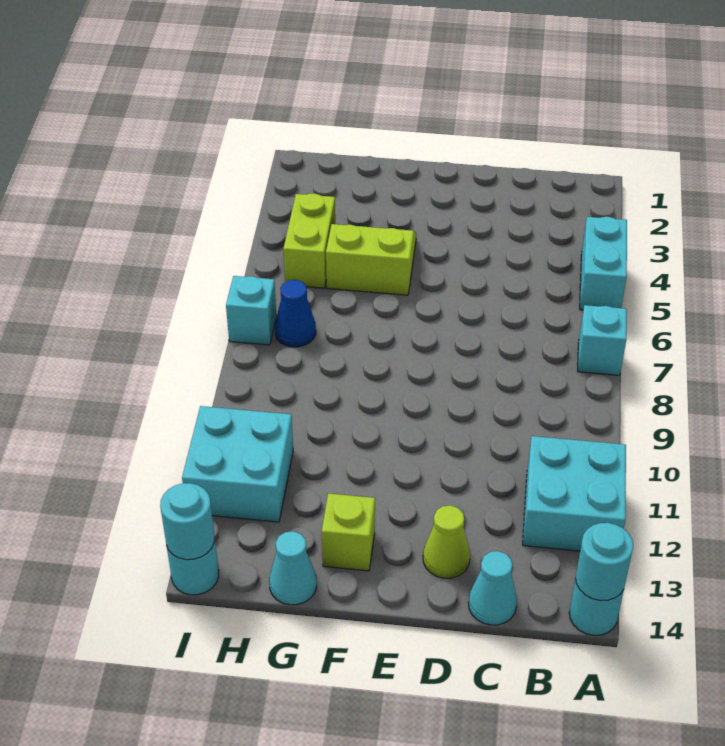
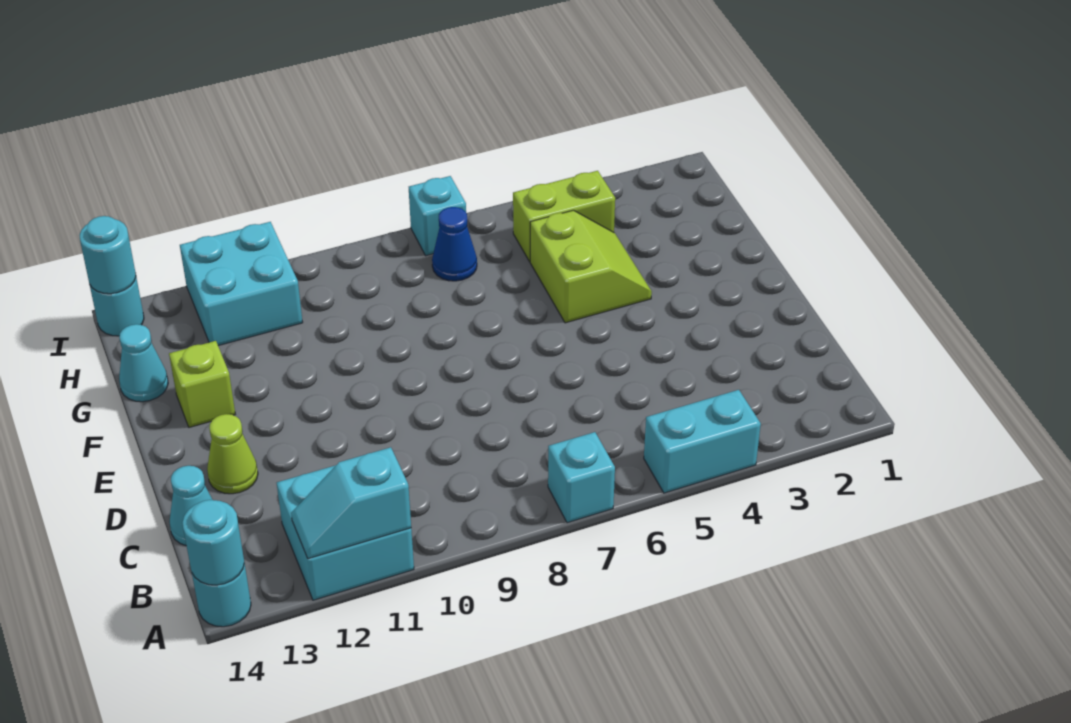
none -> cyan slope A11:A12 level 2 top 11

